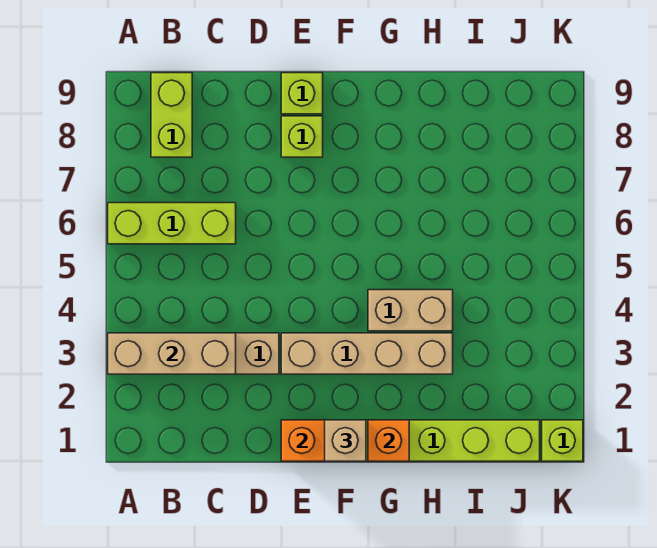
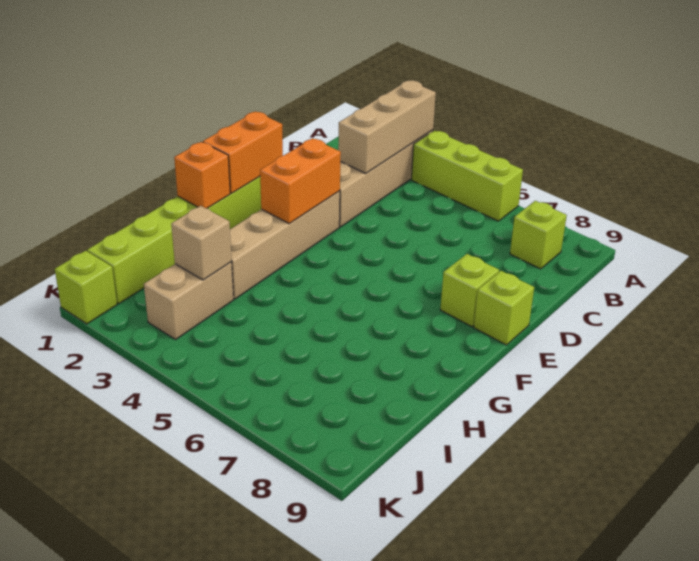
lime brick A6:C6 level 1 -> lime brick A4:A6 level 1
lime brick B8:B9 level 1 -> lime brick B8 level 1
none -> orange brick E3:F3 level 2
tan brick F1 level 3 -> tan brick I3 level 2
tan brick G4:H4 level 1 -> tan brick I3:J3 level 1

